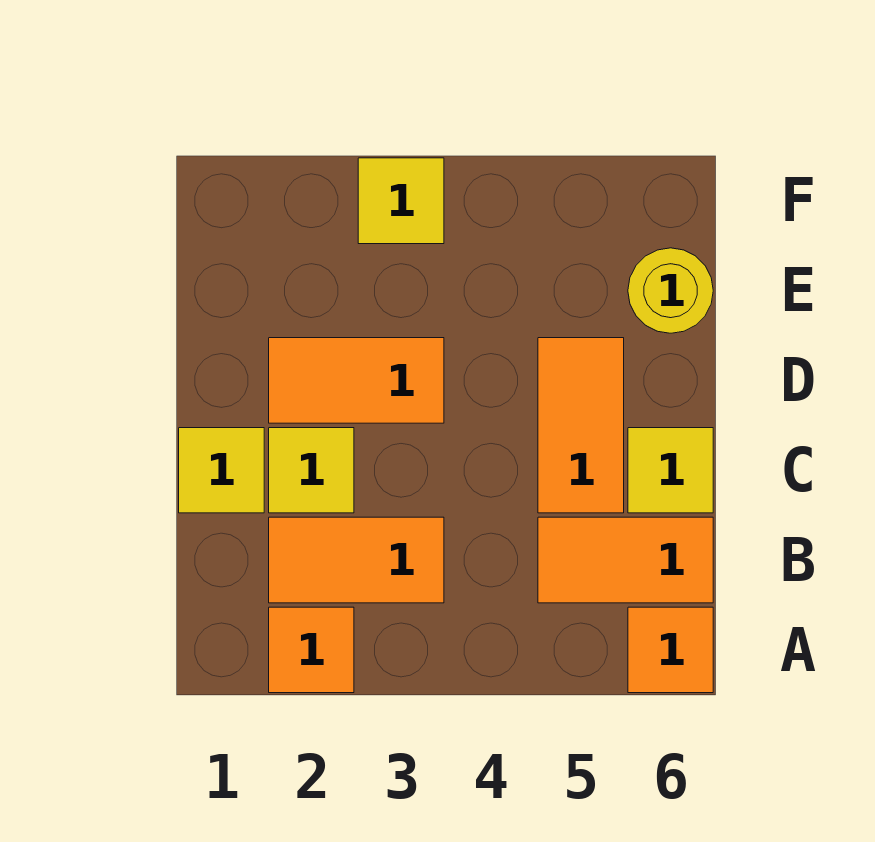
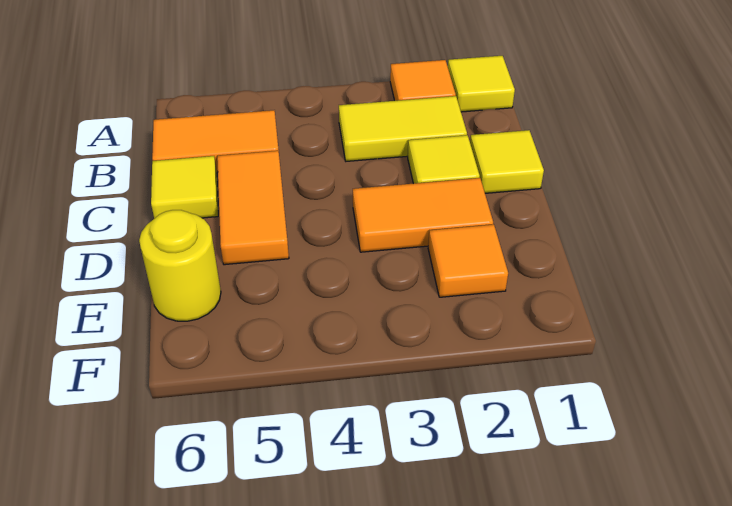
orange tile A6 level 1 -> orange tile E2 level 1
orange tile B2:B3 level 1 -> yellow tile B2:B3 level 1
yellow tile F3 level 1 -> yellow tile A1 level 1

